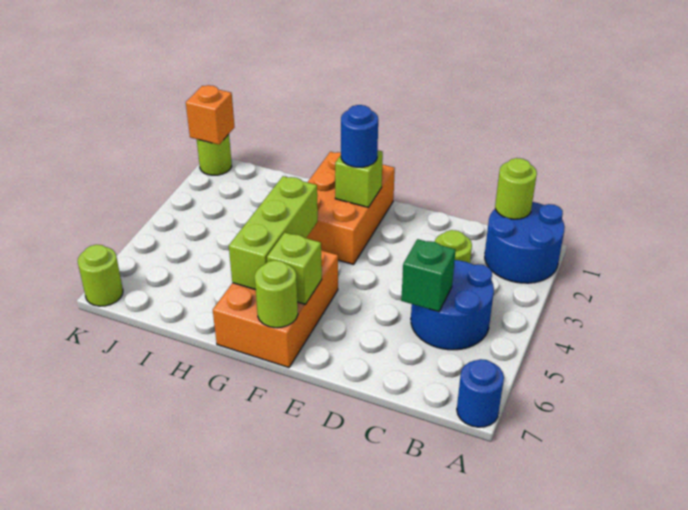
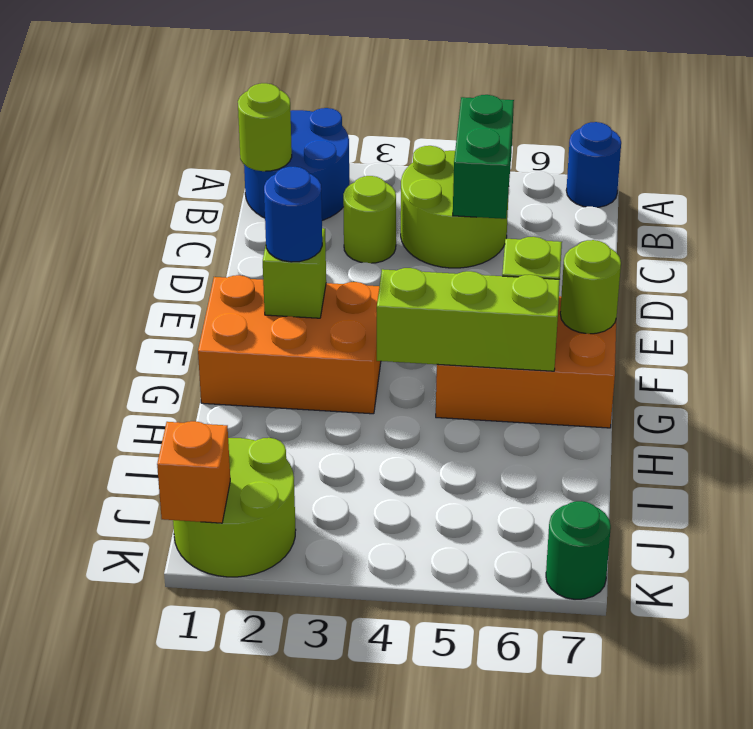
blue round brick B4:C5 level 1 -> lime round brick B4:C5 level 1
green brick C5 level 2 -> green brick B5:C5 level 2
lime round brick K1 level 1 -> lime round brick J1:K2 level 1
lime round brick K7 level 1 -> green round brick K7 level 1

